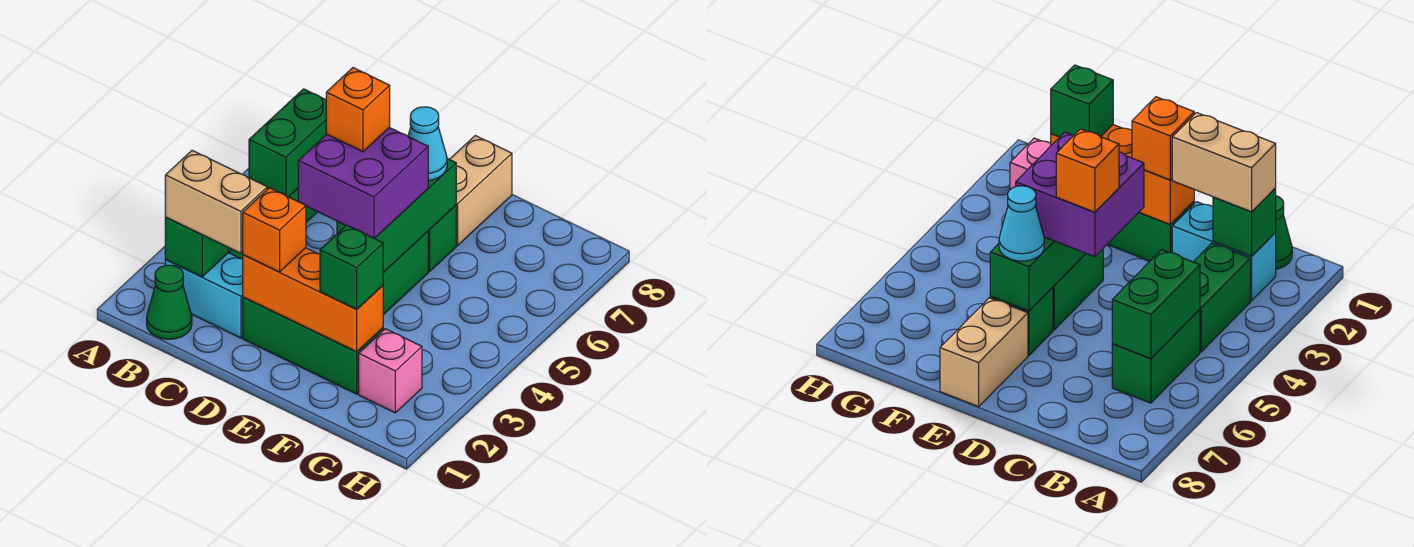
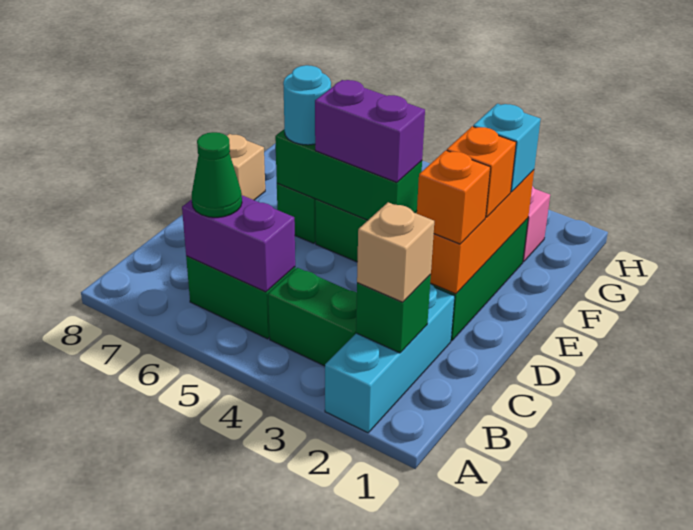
green cone B1 level 1 -> green cone B6 level 3
cyan brick B2:C2 level 1 -> cyan brick A2:C2 level 1
tan brick B2:C2 level 3 -> tan brick B2 level 3
green brick B5:B6 level 2 -> purple brick B5:B6 level 2
purple brick D4:E5 level 3 -> purple brick E4:E5 level 3
orange brick D5 level 4 -> orange brick E2 level 3
cyan cone E6 level 3 -> cyan round brick E6 level 3
tan brick E7:E8 level 1 -> tan brick E8 level 1
green brick F2 level 3 -> cyan brick F2 level 3

